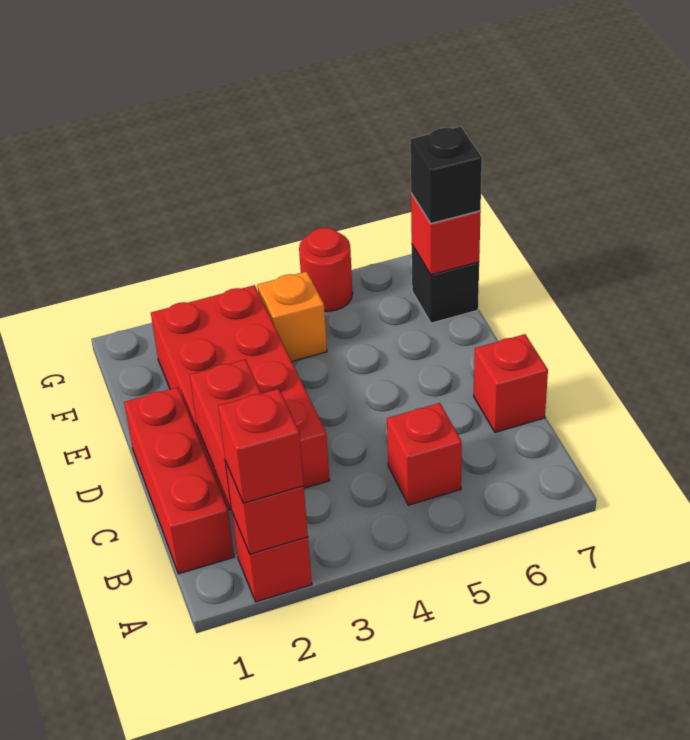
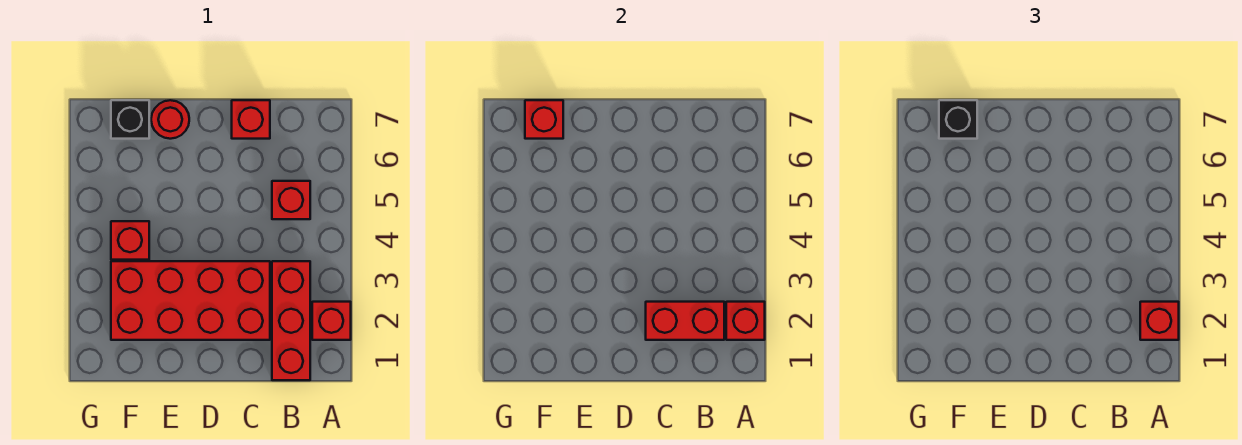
red brick B1:D1 level 1 -> red brick B1:B3 level 1
orange brick F4 level 1 -> red brick F4 level 1
red round brick G5 level 1 -> red round brick E7 level 1

